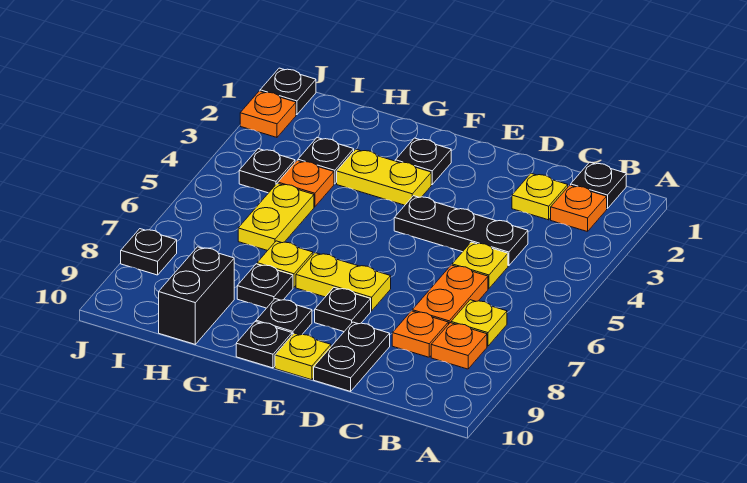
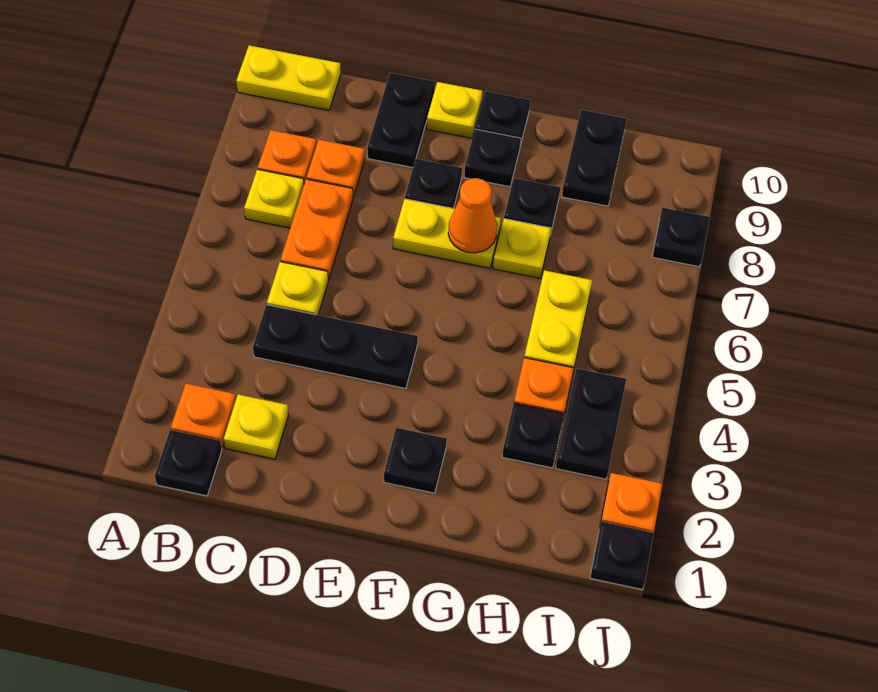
yellow plate F3:G3 level 1 -> yellow plate A10:B10 level 1
none -> orange cone F7 level 2
black brick H9:H10 level 1 -> black plate H9:H10 level 1
black plate I4 level 1 -> black plate I3:I4 level 1

